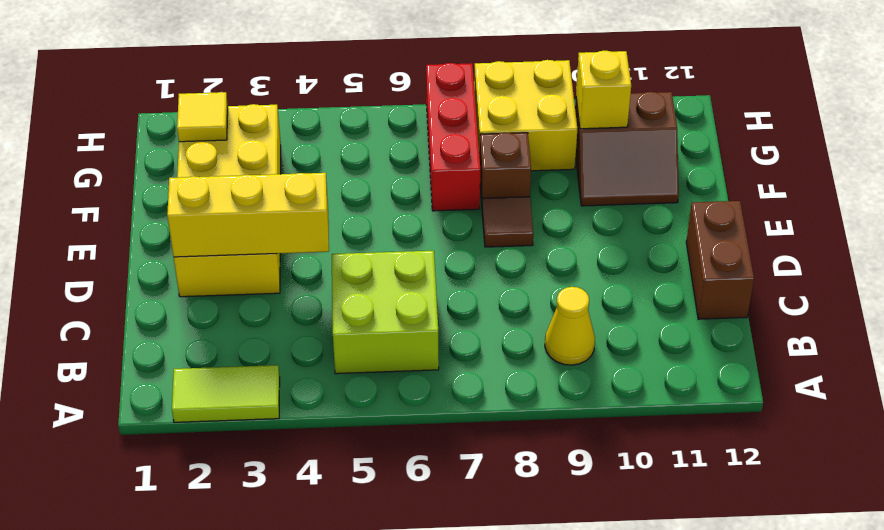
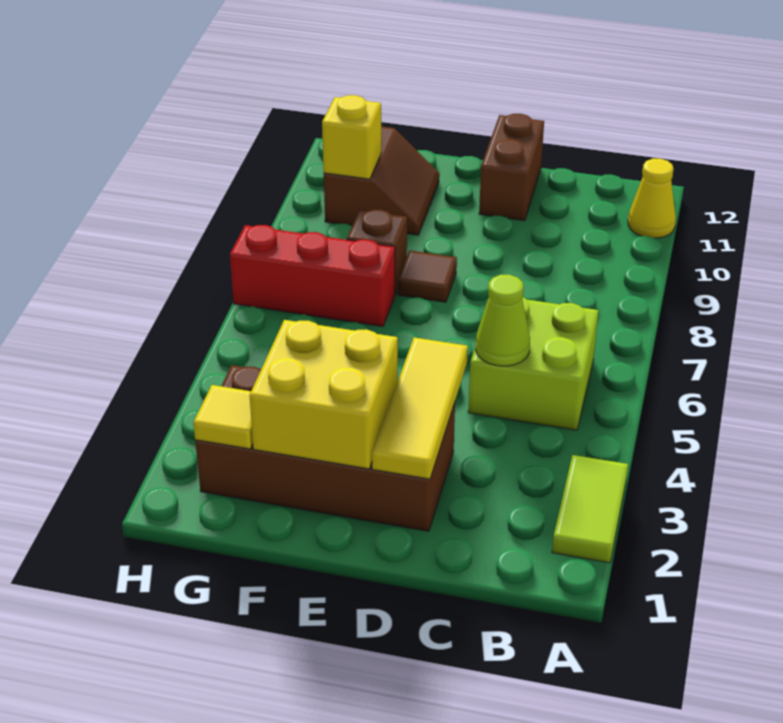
yellow cone B9 level 1 -> yellow cone A11 level 1
none -> lime cone C5 level 2
brown brick C12:D12 level 1 -> brown brick D11:D12 level 1
yellow brick D2:G3 level 1 -> brown brick D2:G3 level 1
yellow brick D2:D4 level 2 -> yellow tile D2:D4 level 2
yellow brick G8:H9 level 1 -> yellow brick E2:F3 level 2

